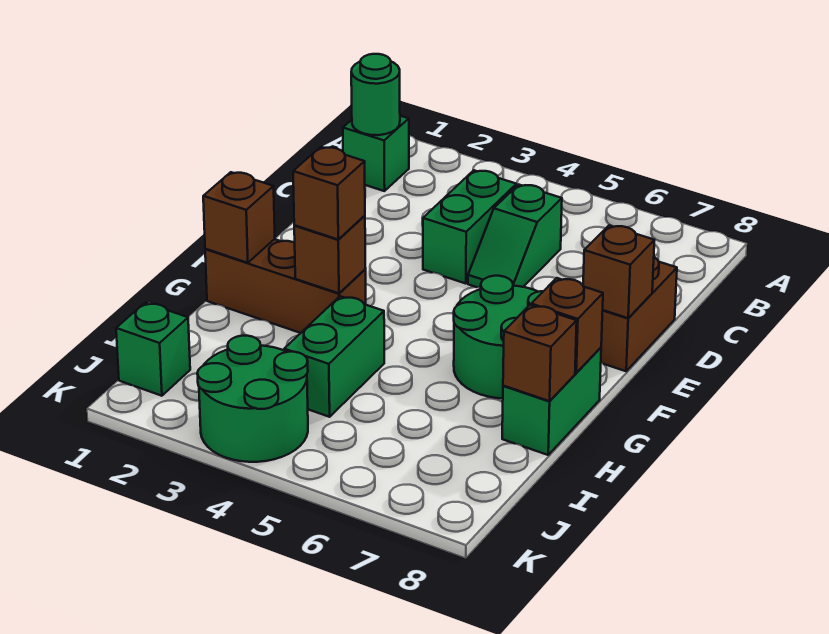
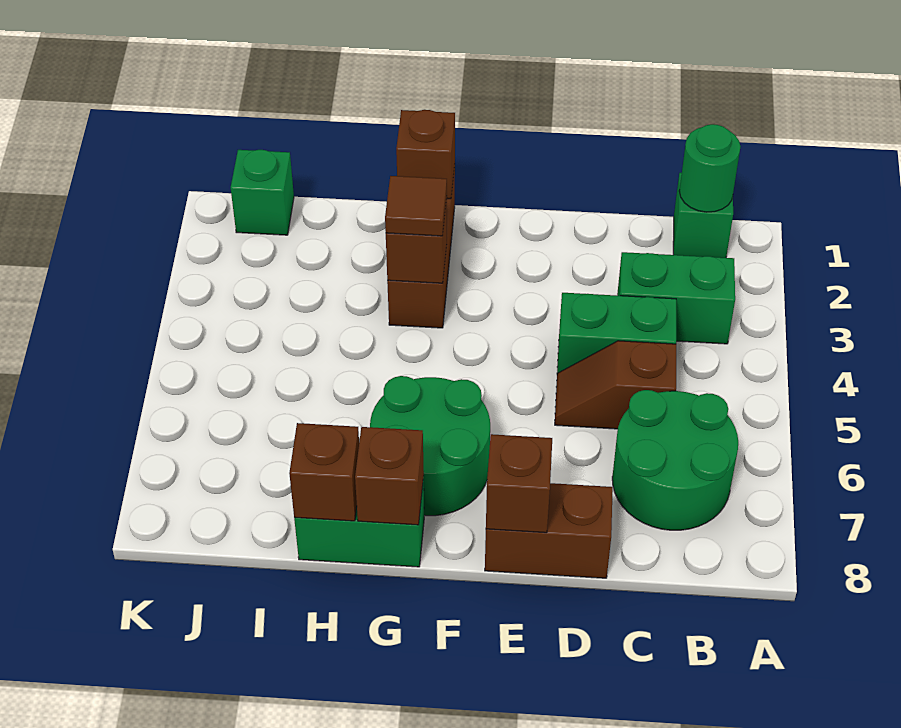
green slope C5:D5 level 1 top C -> brown slope C5:D5 level 1 top C
brown brick G3 level 3 -> brown tile G3 level 3
green brick H4:I4 level 1 -> green brick B3:C3 level 1
green round brick J3:K4 level 1 -> green round brick B6:C7 level 1

